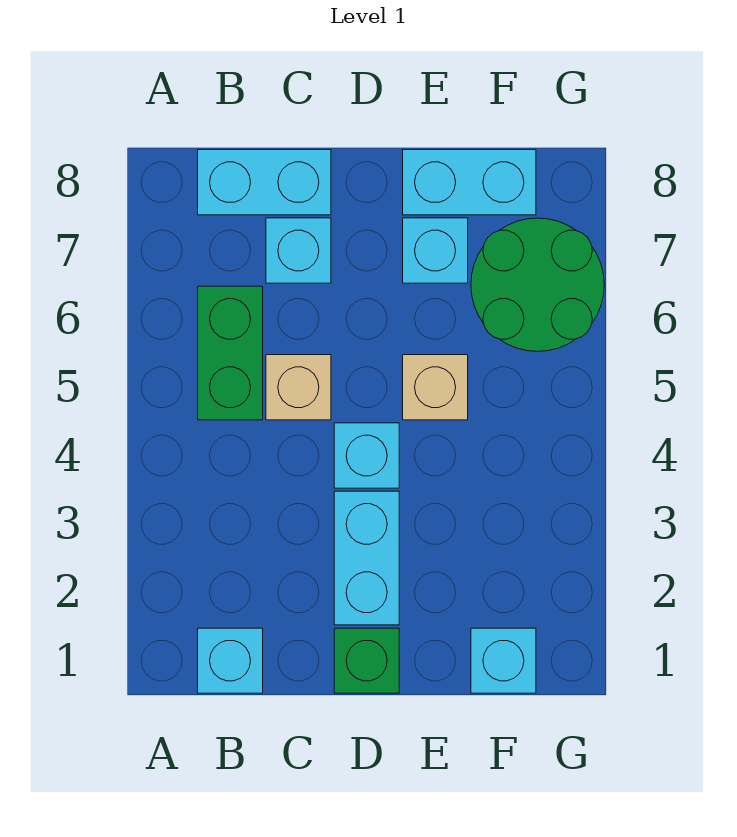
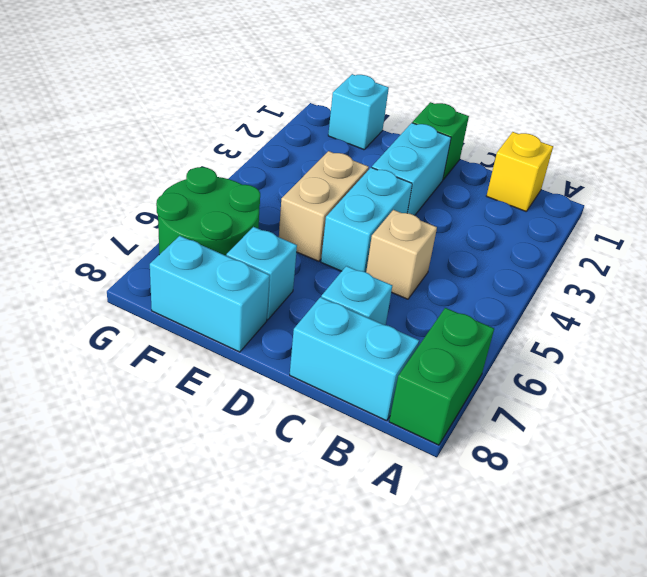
cyan brick B1 level 1 -> yellow brick B1 level 1
green brick B5:B6 level 1 -> green brick A7:A8 level 1
cyan brick D4 level 1 -> cyan brick D4:D5 level 1
tan brick E5 level 1 -> tan brick E4:E5 level 1

